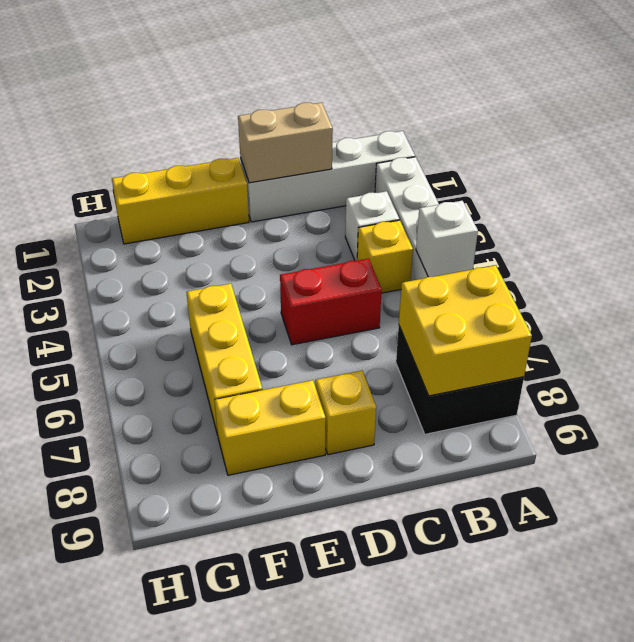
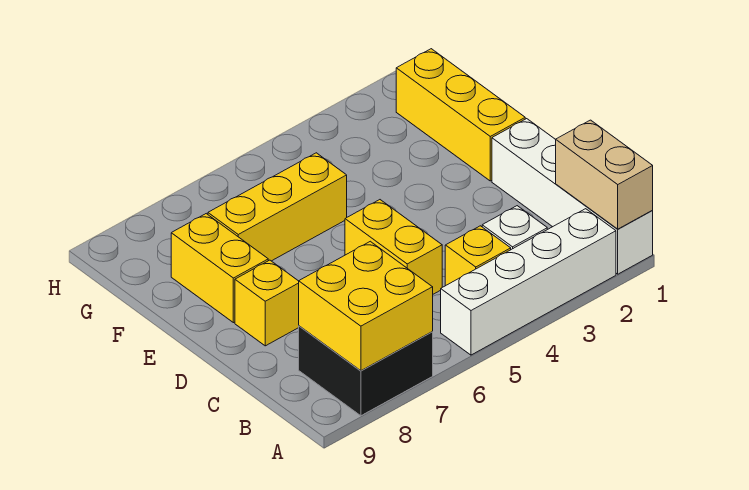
white brick A5 level 2 -> none
tan brick C1:D1 level 2 -> tan brick A1:B1 level 2
red brick C5:D5 level 1 -> yellow brick C5:D5 level 1

